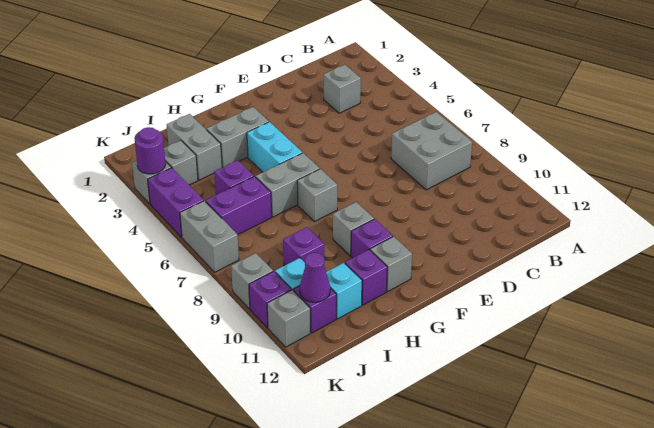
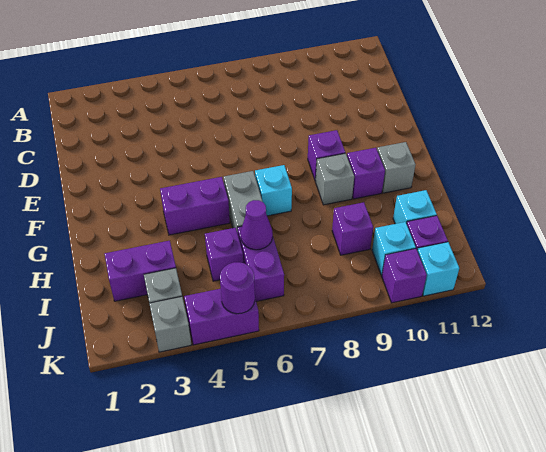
grey brick B7:C8 level 1 -> none
grey brick C3 level 1 -> none
grey brick G3:H3 level 1 -> none
cyan brick G4:G5 level 1 -> purple brick G4:G5 level 1
grey brick G7 level 1 -> cyan brick G7 level 1
purple brick H11 level 1 -> purple brick F9 level 1
grey brick I2:I3 level 1 -> purple brick I2:I3 level 1
purple cone J11 level 2 -> purple cone I6 level 2
purple round brick K3 level 2 -> purple round brick K5 level 2
grey brick K6:K7 level 1 -> none
grey brick K9 level 1 -> none
grey brick K11 level 1 -> cyan brick K11 level 1

